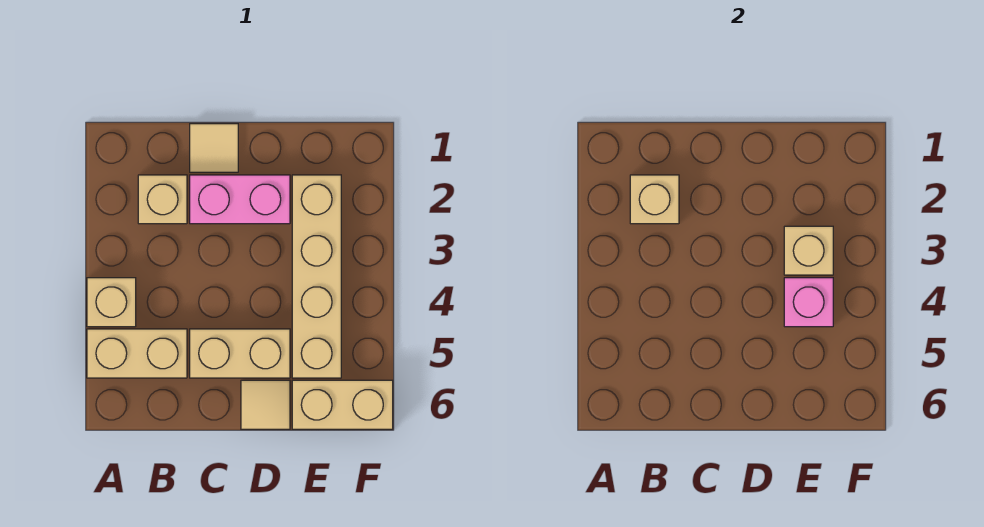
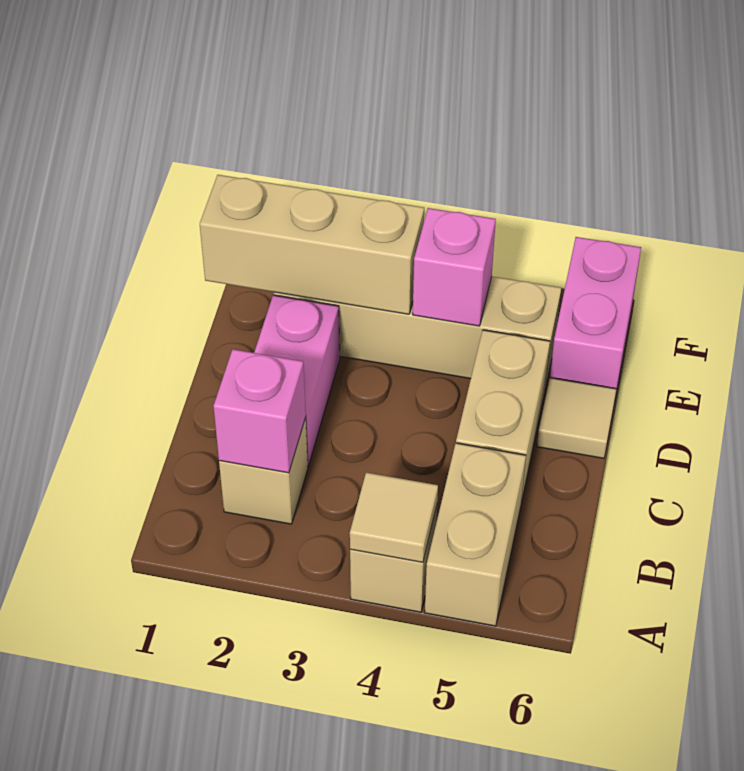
tan brick B2 level 2 -> pink brick B2 level 2
tan tile C1 level 1 -> tan tile A4 level 2
tan brick E3 level 2 -> tan brick E1:E3 level 2
tan brick E6:F6 level 1 -> pink brick E6:F6 level 1

